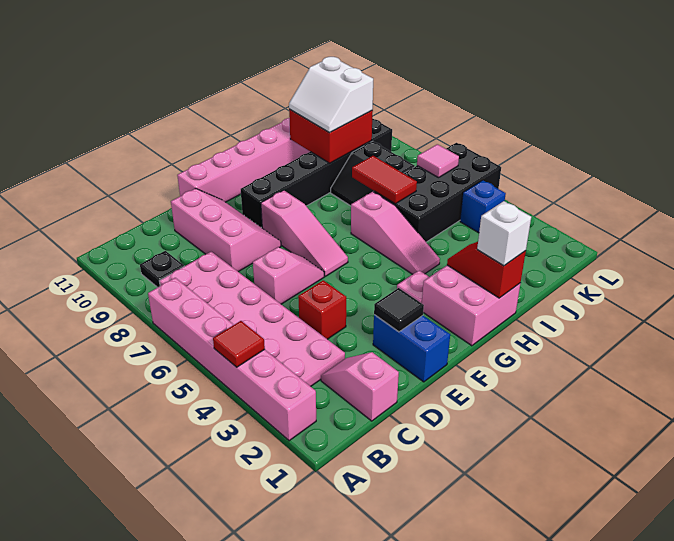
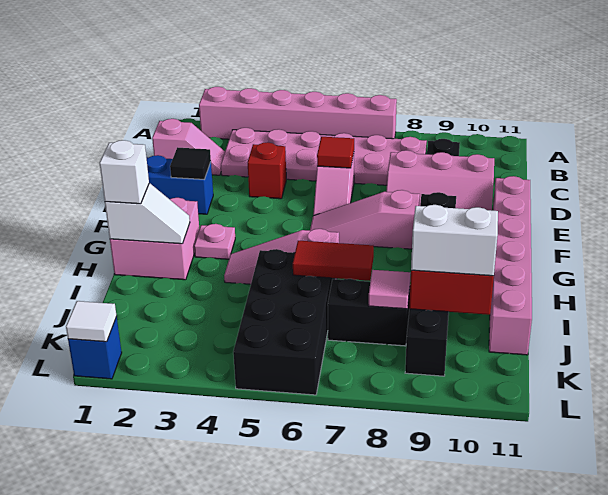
red tile A4 level 2 -> red tile D6 level 2
red slope H1:H2 level 2 top 1 -> white slope H1:H2 level 2 top 1
blue brick K4 level 1 -> blue brick L1 level 1
pink tile K6 level 2 -> pink tile J8 level 2
none -> white tile L1 level 2

